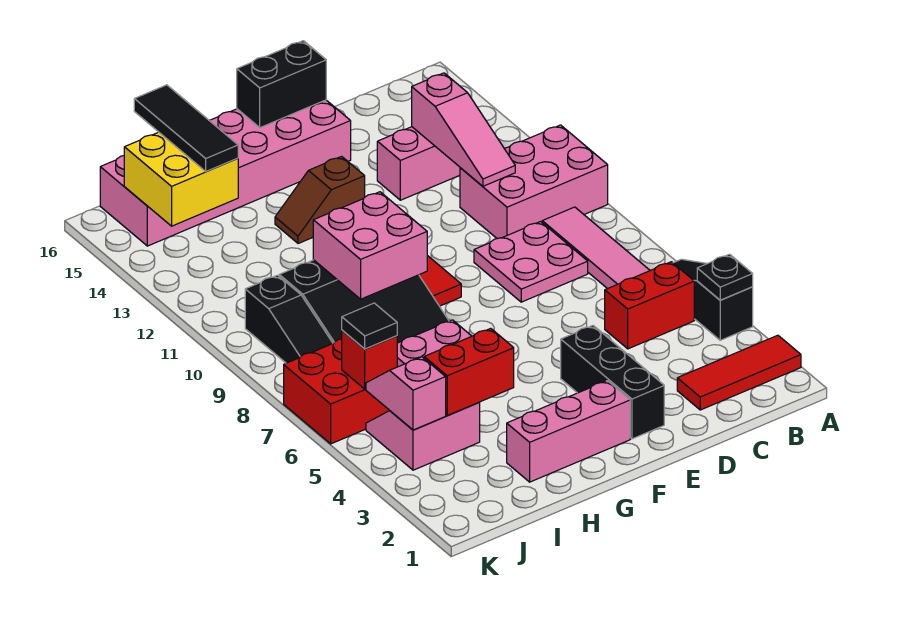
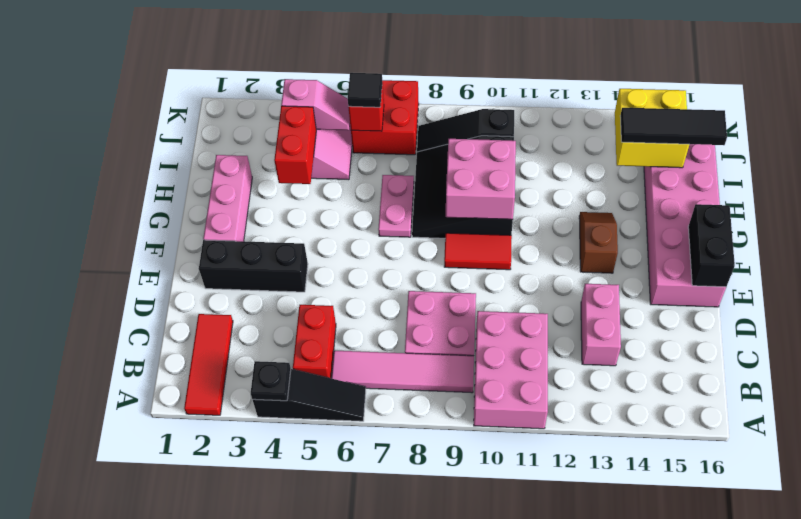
pink slope C11:C13 level 2 top 13 -> none

